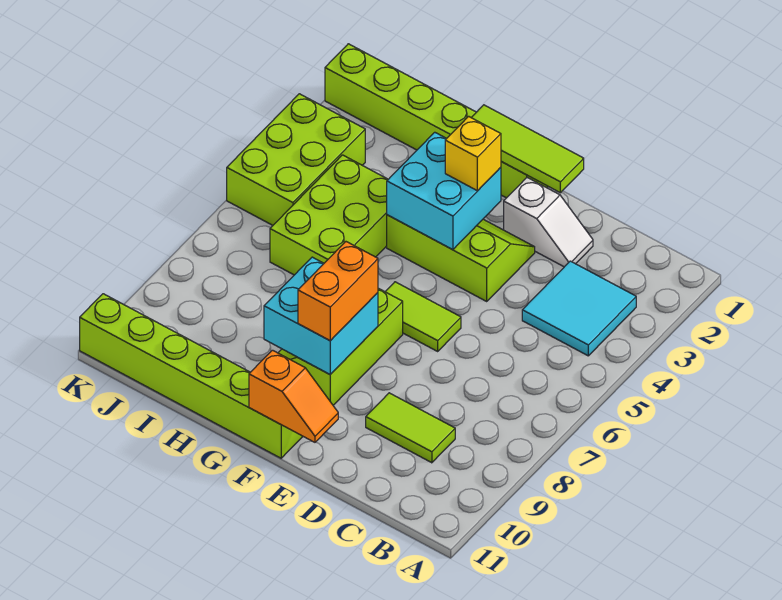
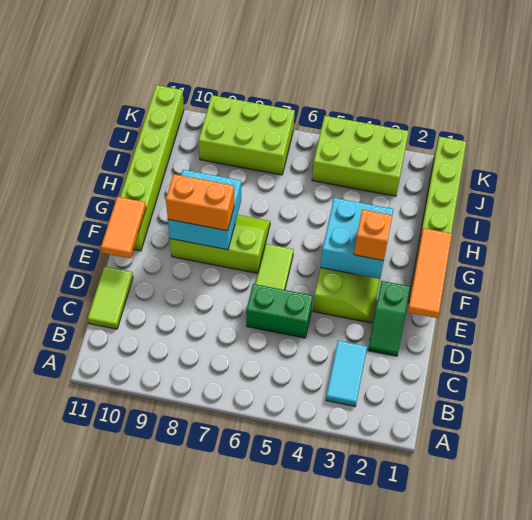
cyan tile B3:C4 level 1 -> cyan tile B3:C3 level 1
lime tile C9:D9 level 1 -> lime tile C11:D11 level 1
white slope D2:E2 level 1 top E -> green slope D2:E2 level 1 top E
none -> green brick D5:D6 level 1
lime tile E1:G1 level 2 -> orange tile E1:G1 level 2
orange slope E11:F11 level 2 top F -> orange tile E11:F11 level 2
yellow brick F3 level 3 -> orange brick F3 level 3
lime brick H4:I6 level 1 -> lime brick J7:K9 level 1

